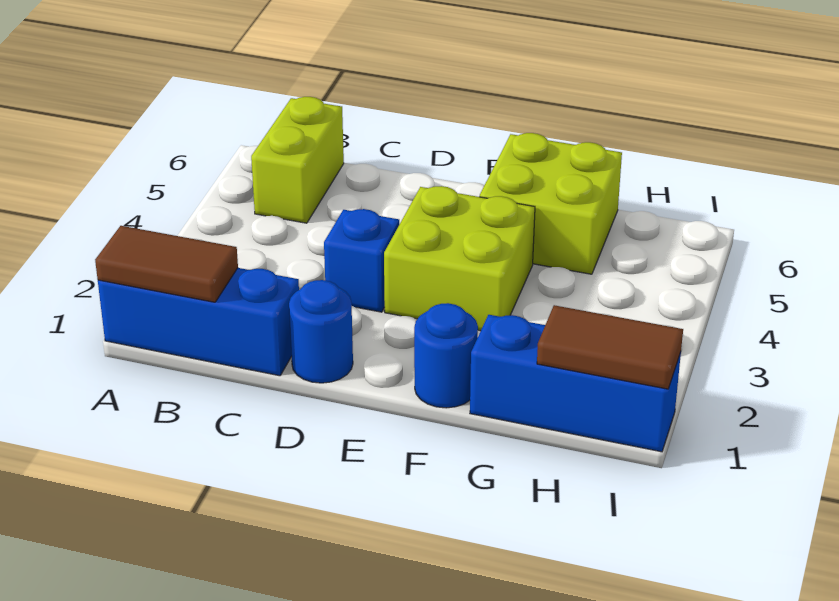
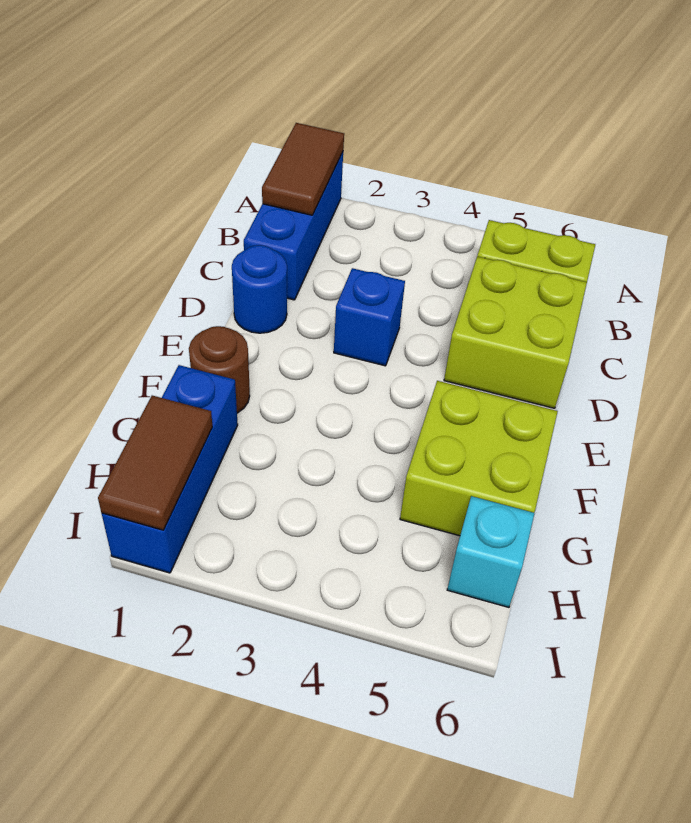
lime brick E3:F4 level 1 -> lime brick C5:D6 level 1
blue round brick F1 level 1 -> brown round brick F1 level 1
none -> cyan brick H6 level 1

